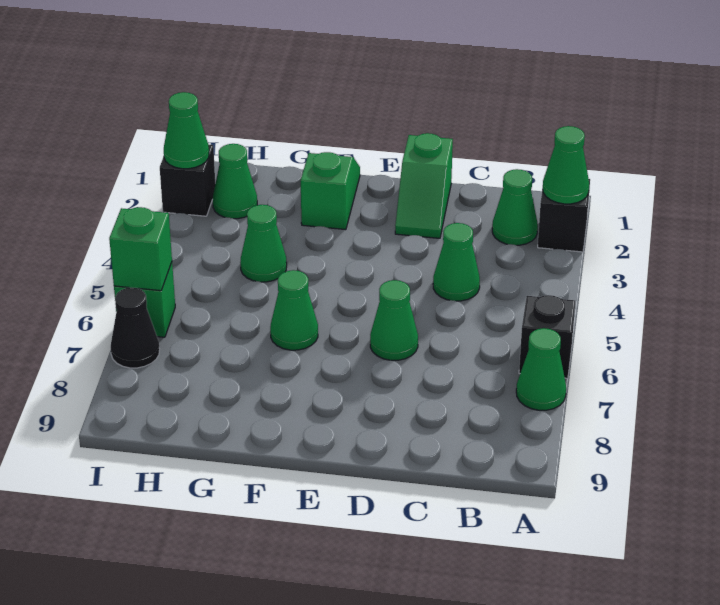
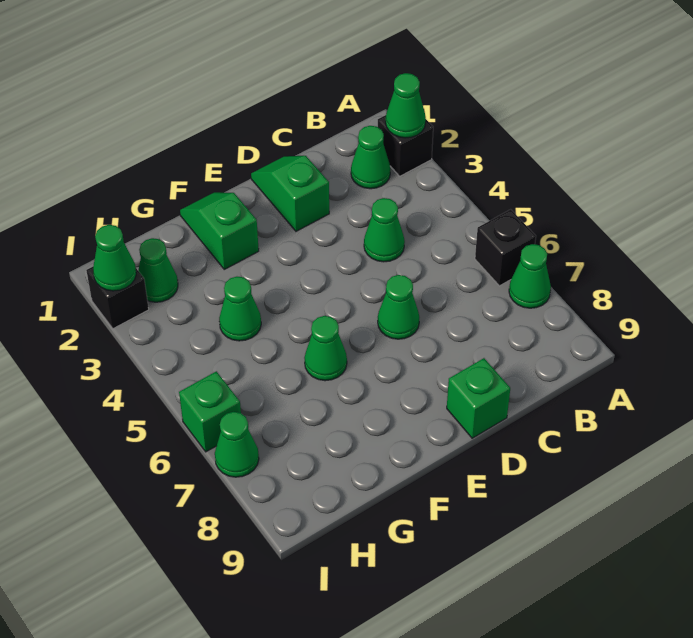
green slope D1:D2 level 1 top 1 -> green slope D1:D2 level 1 top 2
green brick I6 level 2 -> green brick D9 level 1
black cone I7 level 1 -> green cone I7 level 1

